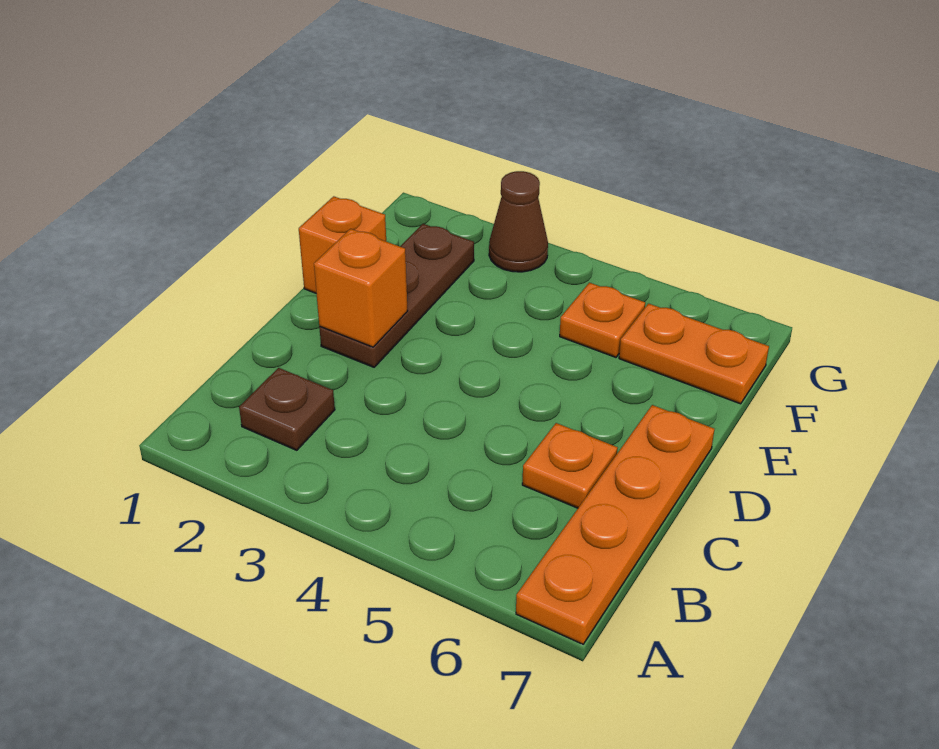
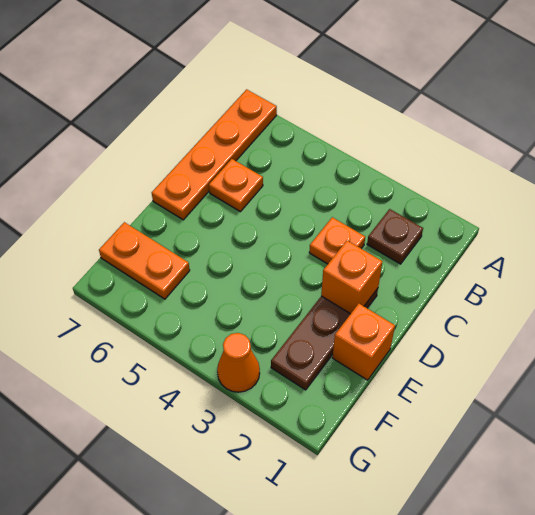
orange plate F5 level 1 -> orange plate C3 level 1
brown cone G3 level 1 -> orange cone G3 level 1

